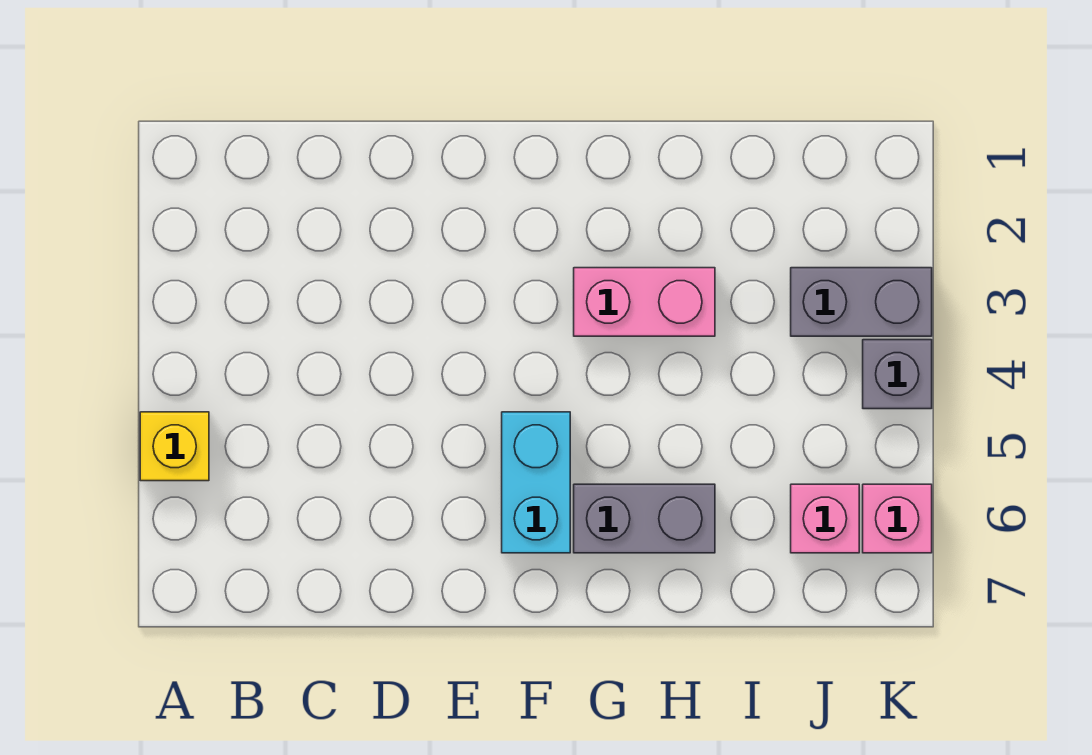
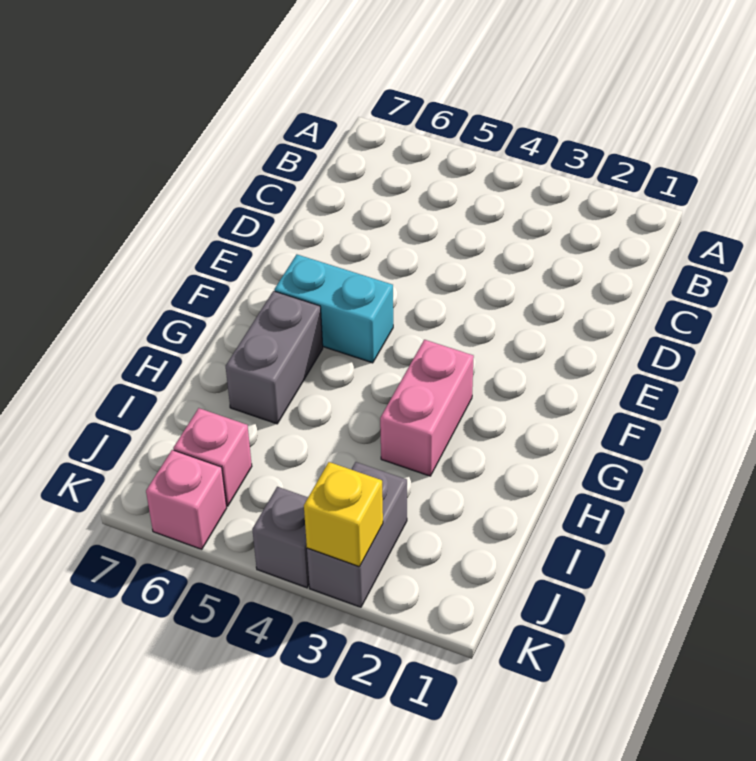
yellow brick A5 level 1 -> yellow brick K3 level 2

